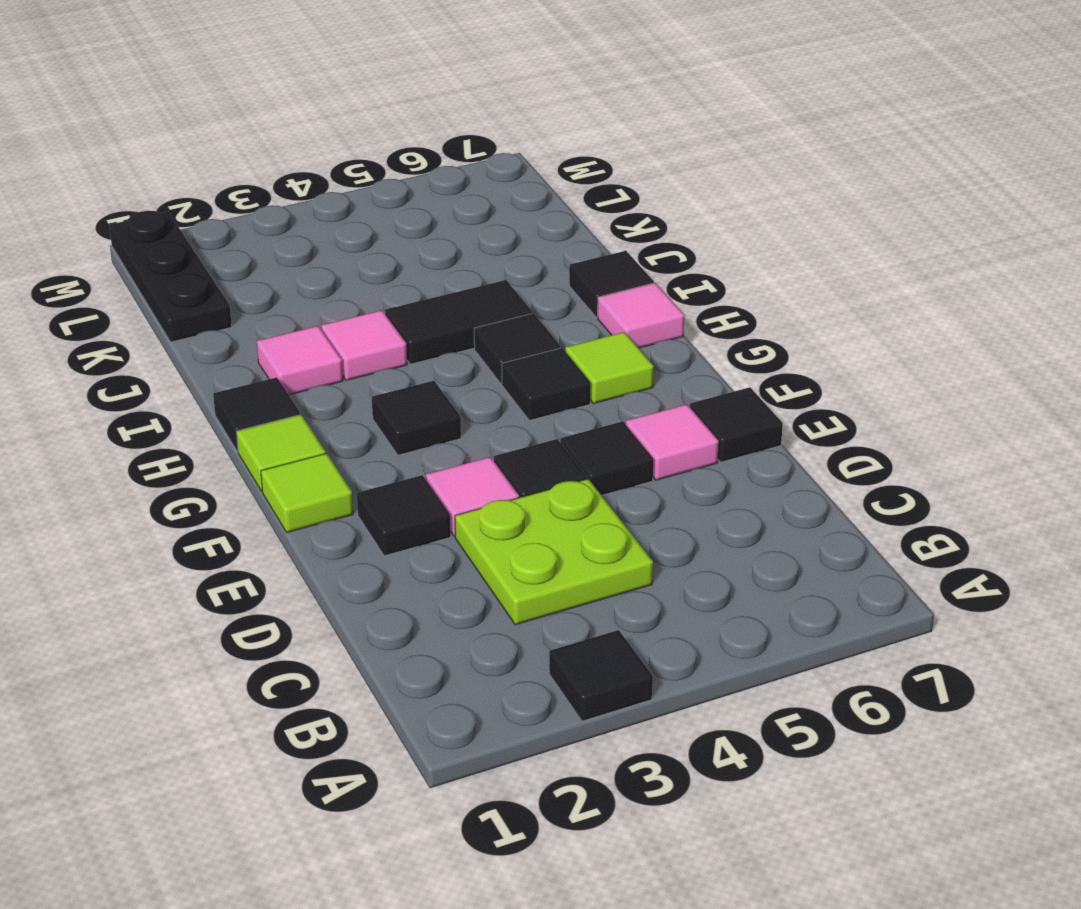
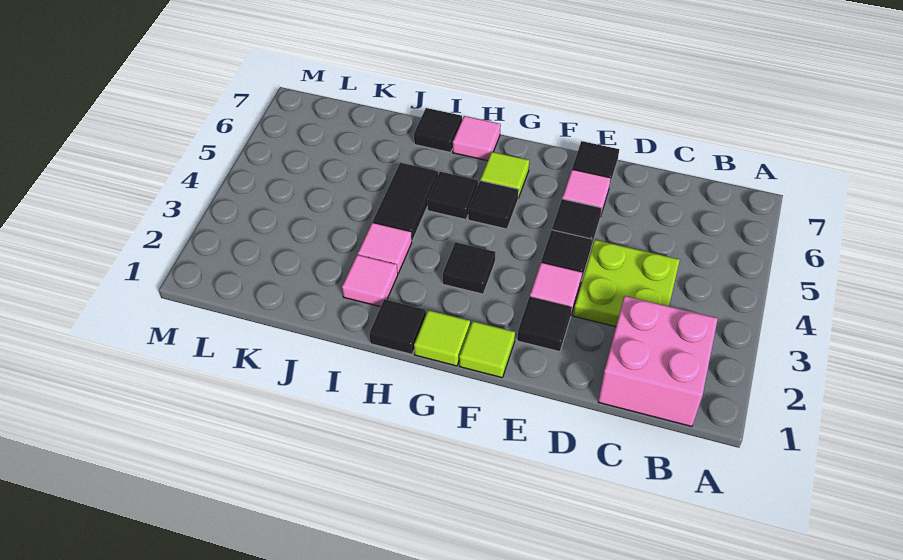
black tile A3 level 1 -> none
none -> pink brick B1:C2 level 1
black plate K1:M1 level 1 -> none

